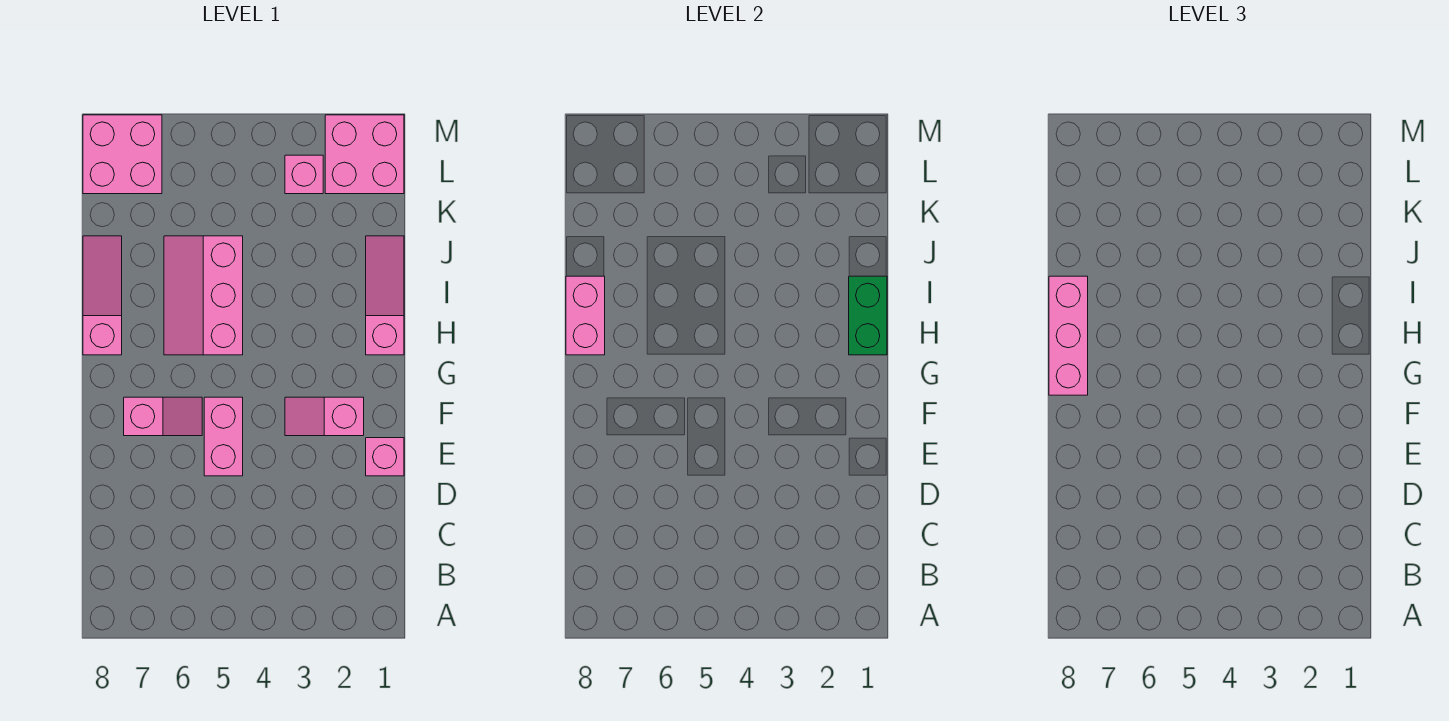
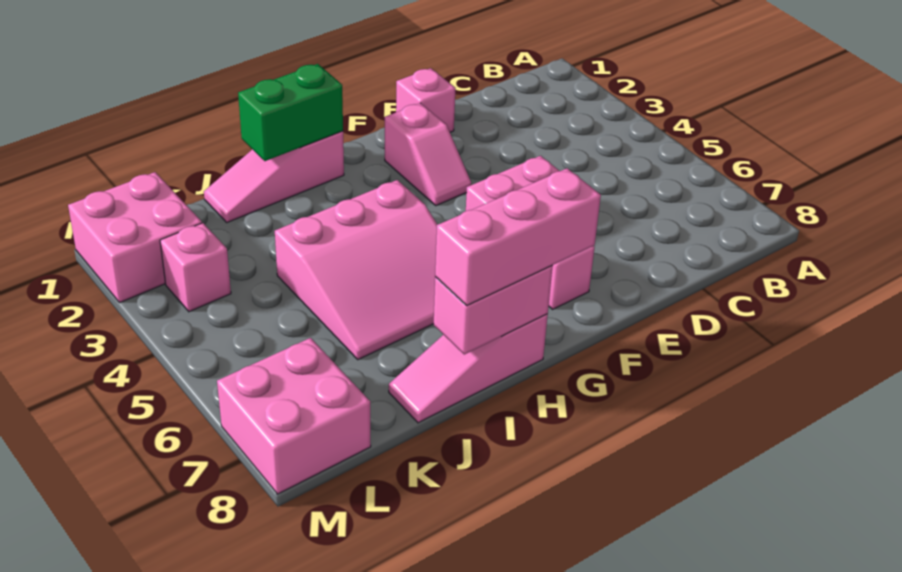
pink slope H5:J6 level 1 top 5 -> pink slope H4:J6 level 1 top 4

